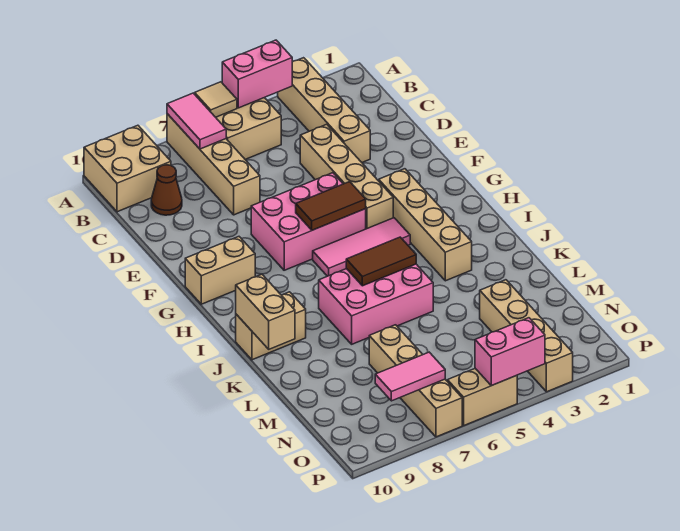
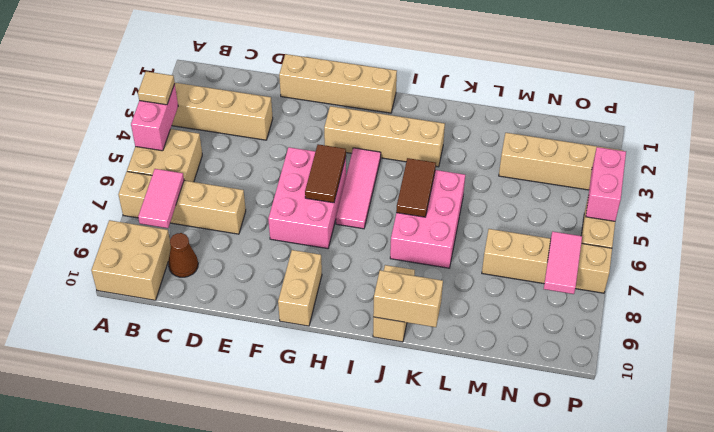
tan tile A6 level 2 -> tan tile A4 level 3
pink tile A7:B7 level 2 -> pink tile B7:B8 level 2
tan brick D4:G4 level 1 -> tan brick E1:H1 level 1

